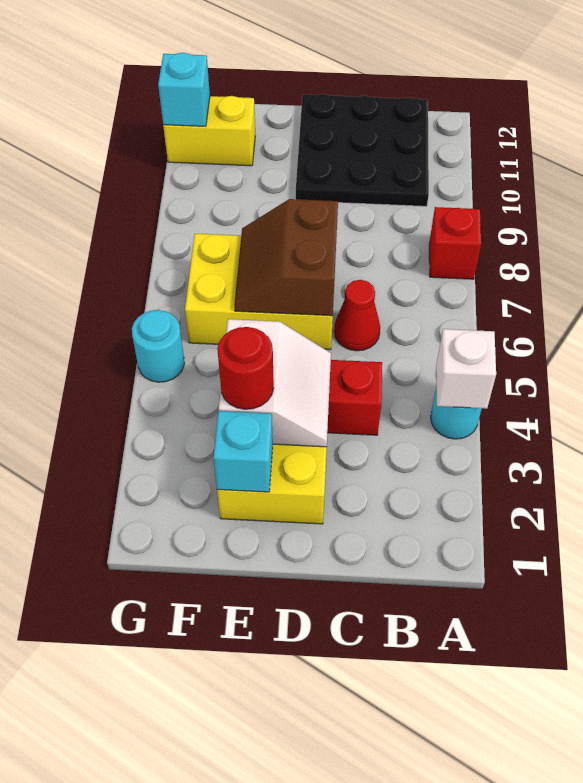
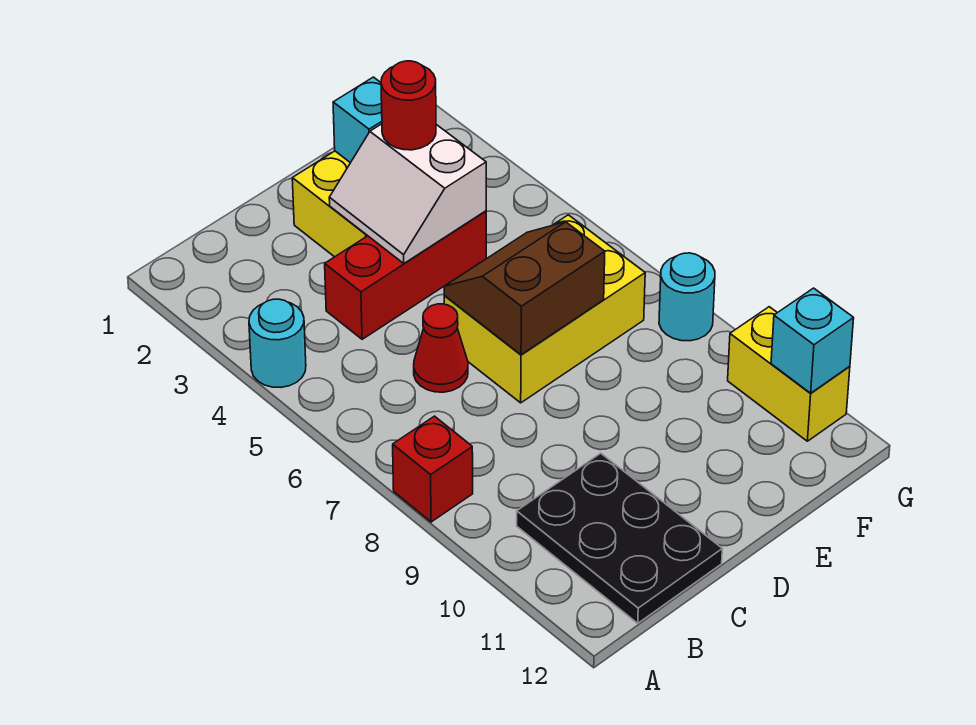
white brick A4 level 2 -> none
black plate B10:D12 level 1 -> black plate B10:C12 level 1
brown slope D6:E7 level 2 top D -> brown slope D6:E7 level 2 top 7
yellow brick F11:G11 level 1 -> yellow brick G10:G11 level 1
cyan round brick G5 level 1 -> cyan round brick G8 level 1

